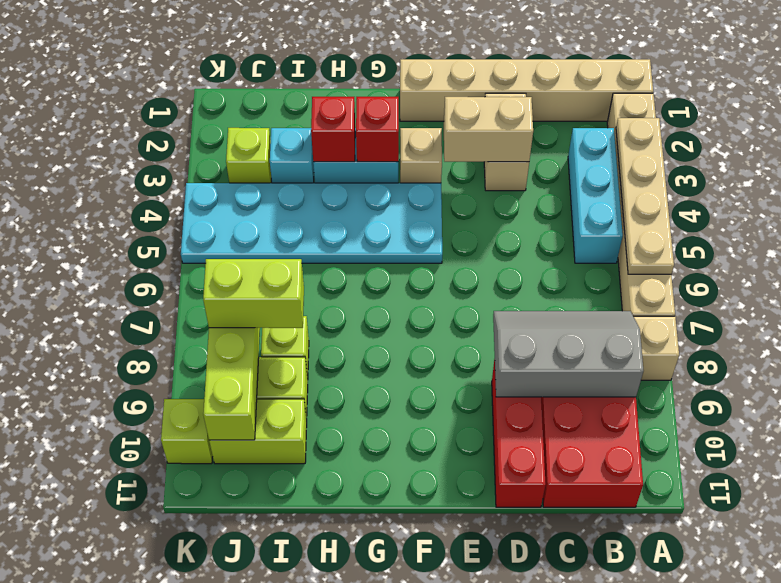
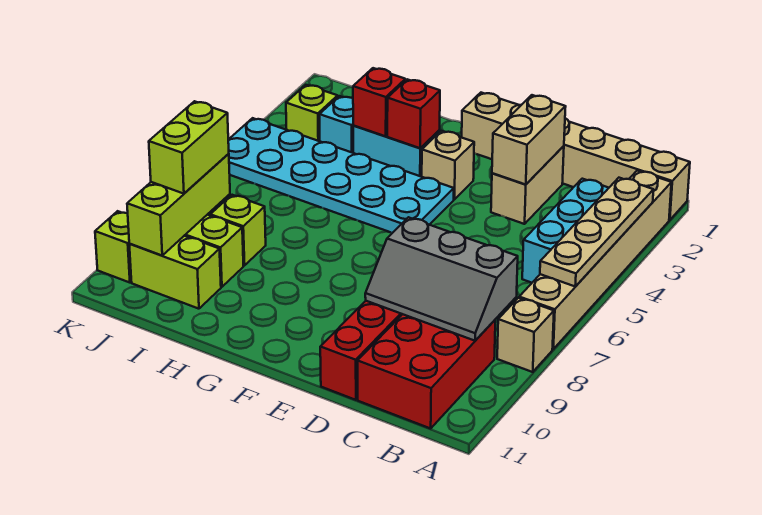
grey slope B8:D9 level 2 top 9 -> grey slope B8:D9 level 2 top 8
tan brick D3:E3 level 2 -> tan brick D2:D3 level 2
lime brick I8:J8 level 3 -> lime brick J8:J9 level 3

